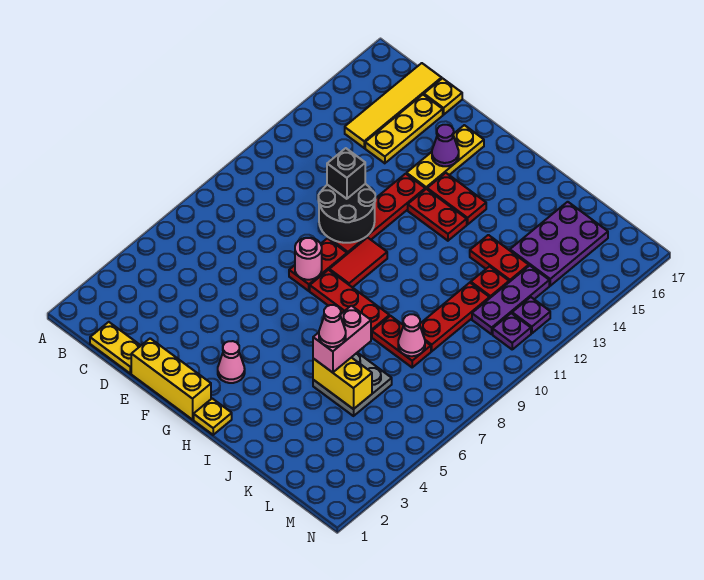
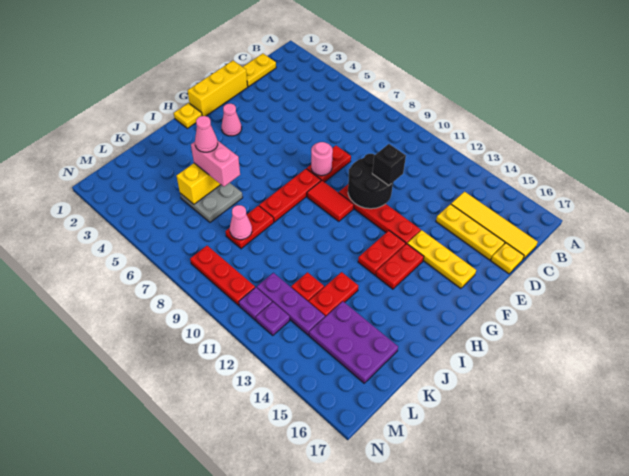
red plate F8:F9 level 1 -> red plate E8:F8 level 1
purple cone F15 level 2 -> none
red plate K9:K11 level 1 -> red plate M8:M10 level 1

